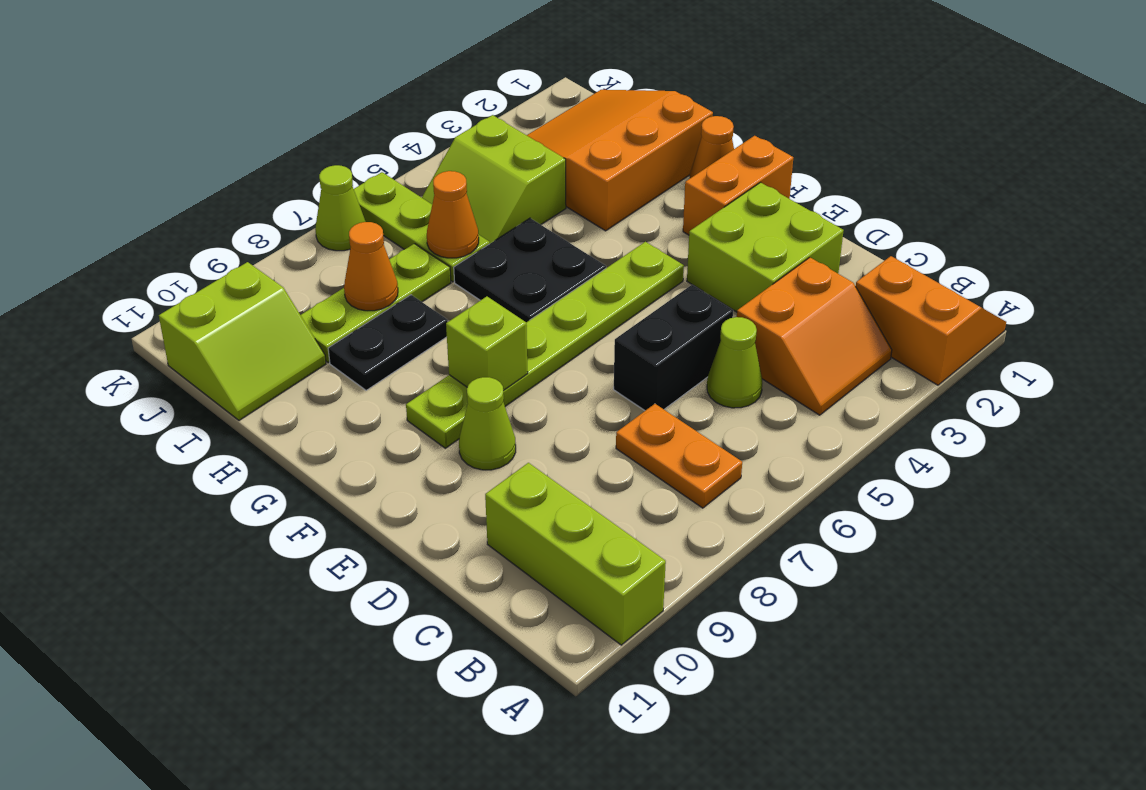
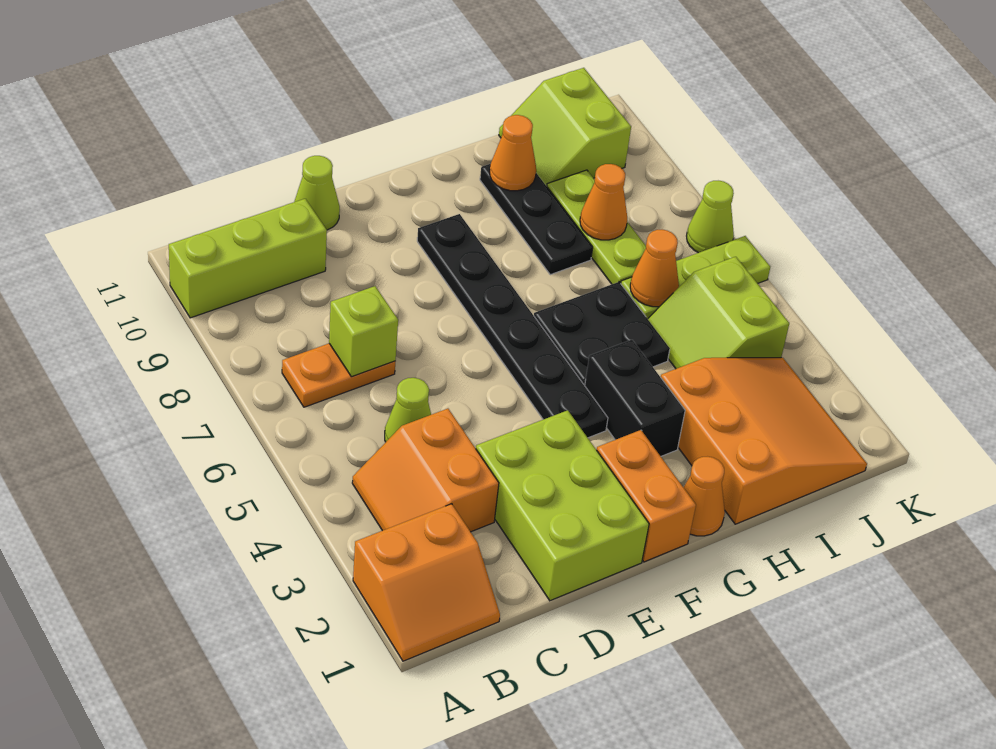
lime brick D2:E3 level 1 -> lime brick D1:E3 level 1
black brick D5:D6 level 1 -> black brick G3:G4 level 1
lime cone E9 level 1 -> lime cone D11 level 1
lime plate F4:F9 level 1 -> black plate F4:F9 level 1
lime brick F8 level 2 -> lime brick C7 level 2
black plate H8:H9 level 1 -> black plate H8:H10 level 1
none -> orange cone H10 level 2
lime slope I4:J5 level 1 top 4 -> lime slope I4:J5 level 1 top J

